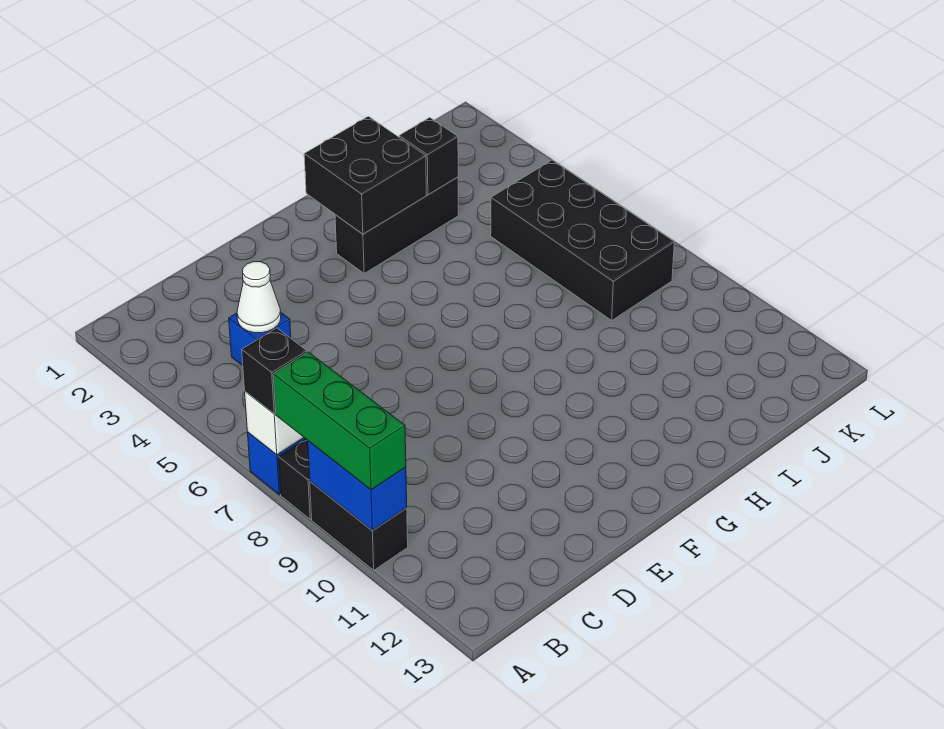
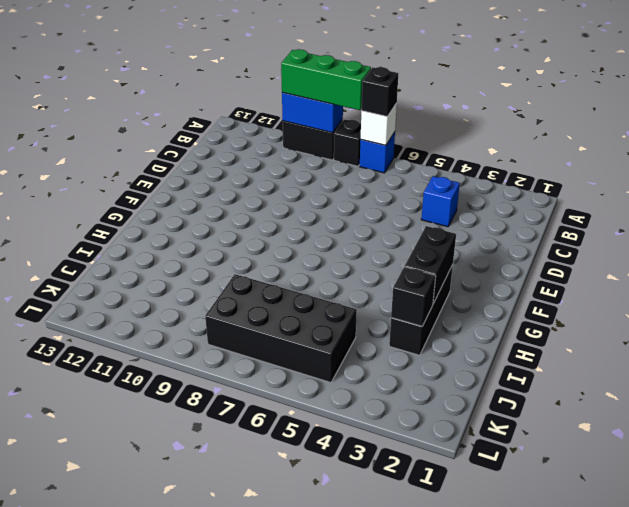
white cone C4 level 2 -> none
black brick G2:H3 level 2 -> black brick G3:H3 level 2

